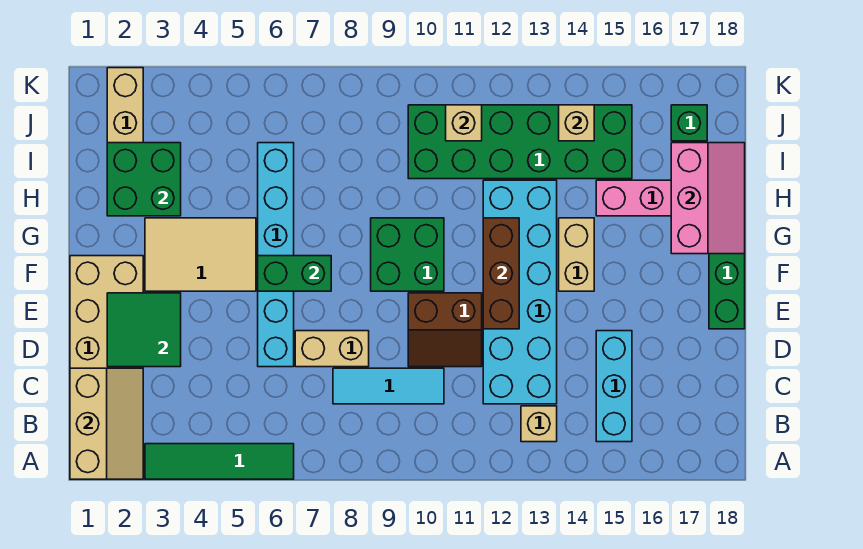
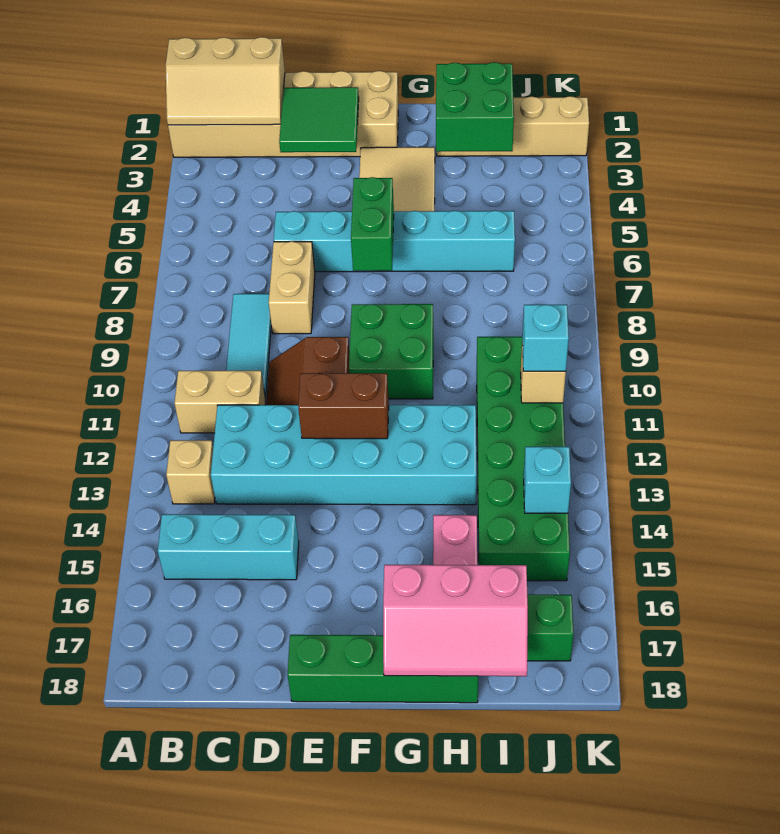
green tile A3:A6 level 1 -> none
brown brick E12:G12 level 2 -> brown brick E12:F12 level 2
tan brick F14:G14 level 1 -> tan brick B11:C11 level 1
none -> cyan brick J11 level 3
tan brick J14 level 2 -> cyan brick J14 level 2

